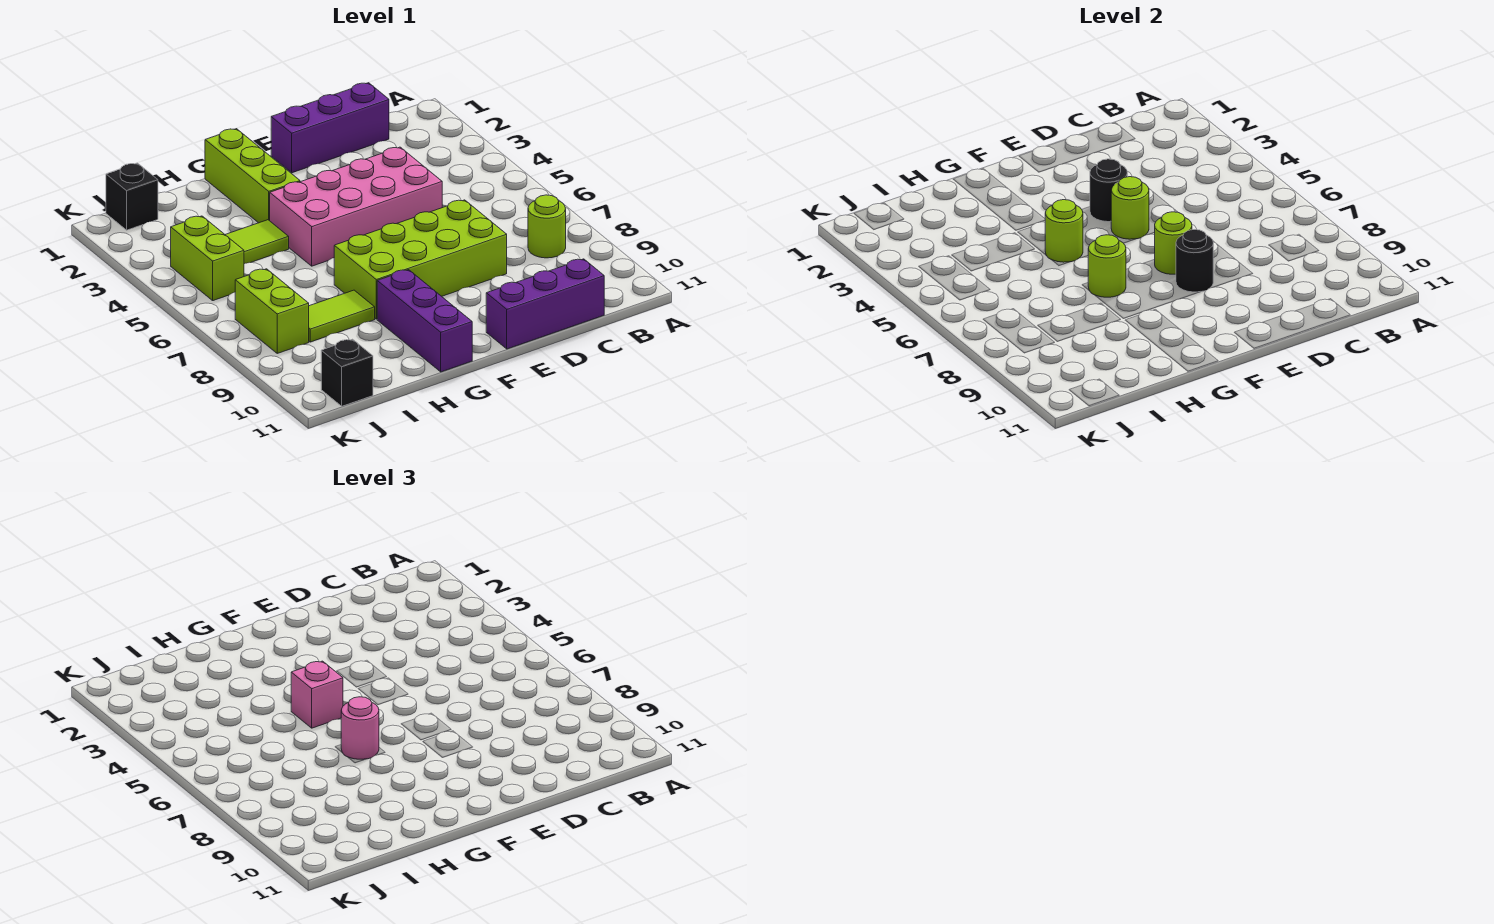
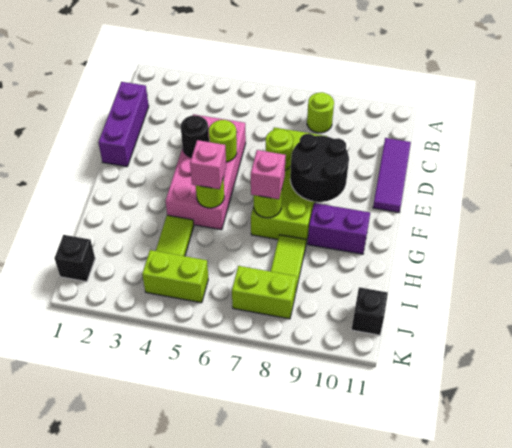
purple brick C11:E11 level 1 -> purple tile C11:E11 level 1
black round brick E8 level 2 -> black round brick E8:F9 level 2
lime brick G1:G3 level 1 -> none
pink round brick G7 level 3 -> pink brick G7 level 3
purple brick G9:G11 level 1 -> purple brick G9:G10 level 1

